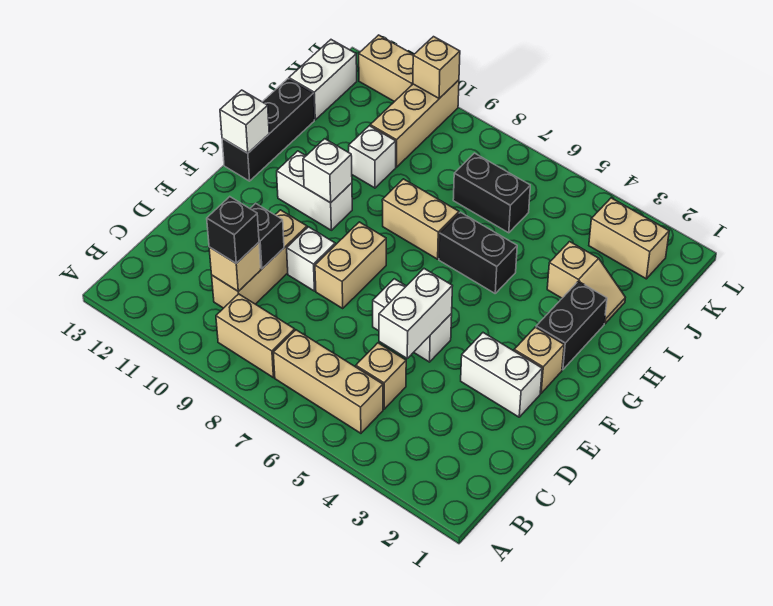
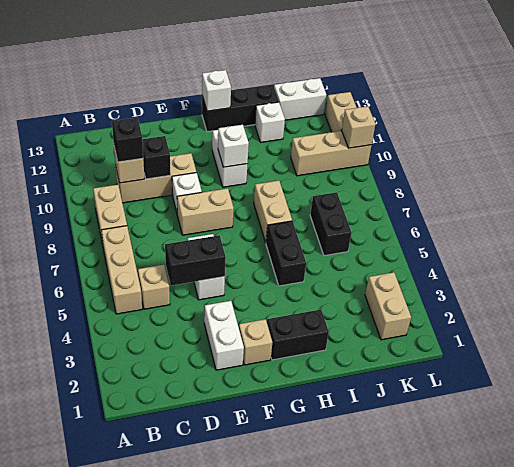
white brick D5:E5 level 2 -> black brick D5:E5 level 2
tan slope I2:I3 level 1 top 3 -> none
white brick I10 level 1 -> white brick I12 level 1

